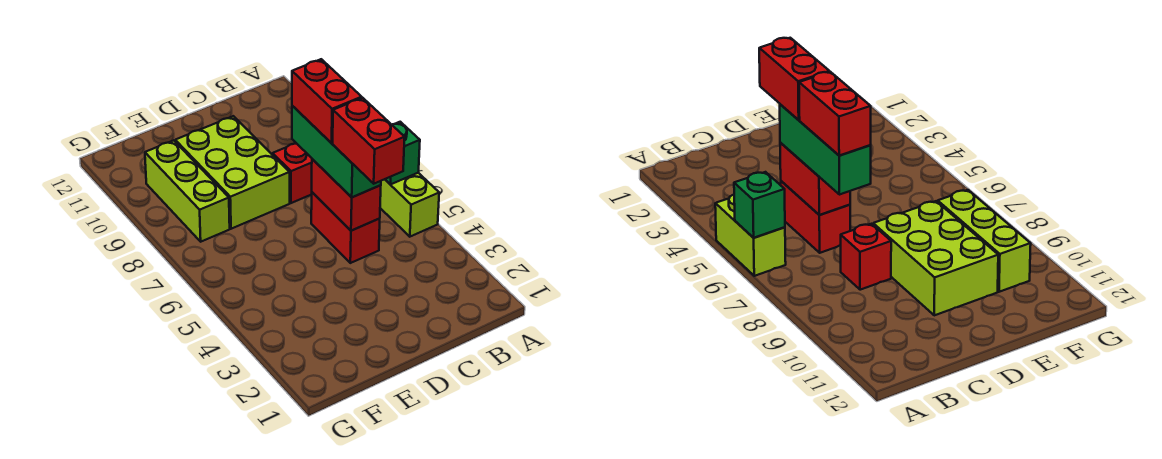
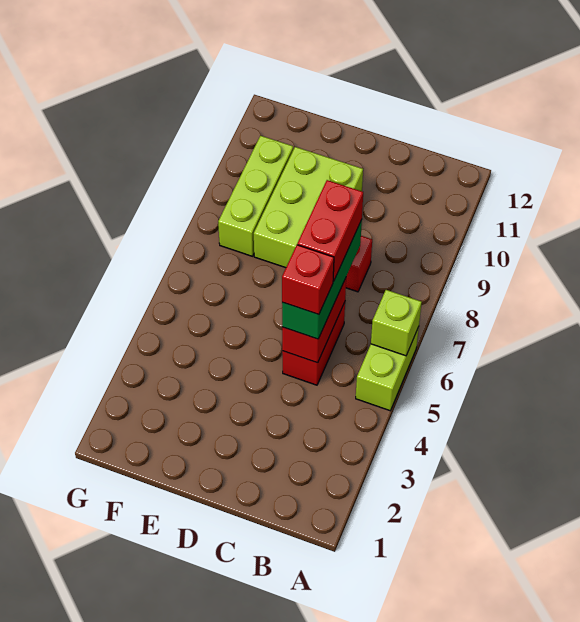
green brick A6 level 2 -> lime brick A6 level 2
red brick C4:C5 level 4 -> red brick C5 level 4

